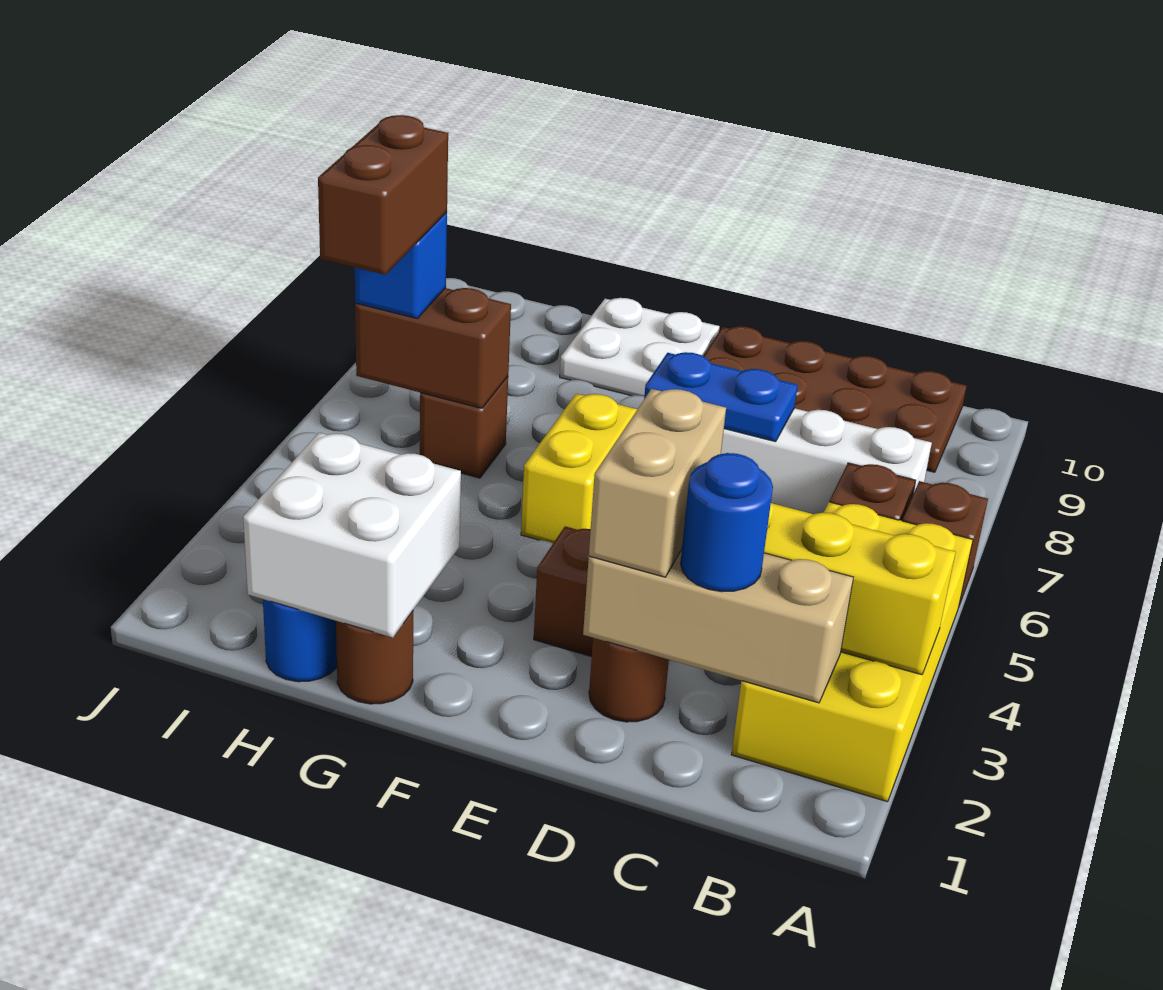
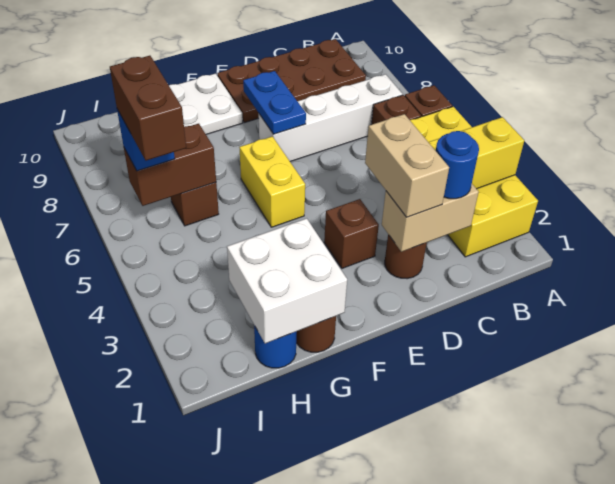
tan brick B2:D2 level 2 -> tan brick C2:D2 level 2
blue plate D7:E7 level 2 -> blue plate E7:E8 level 2

